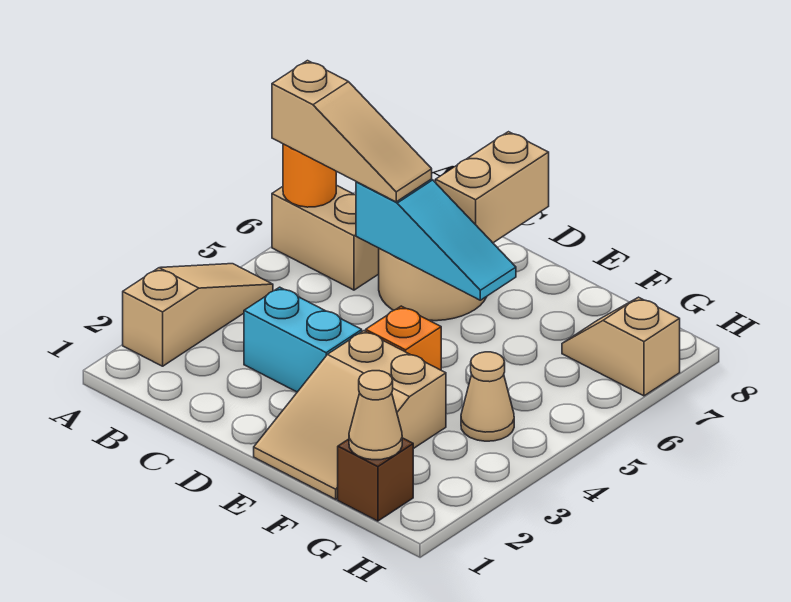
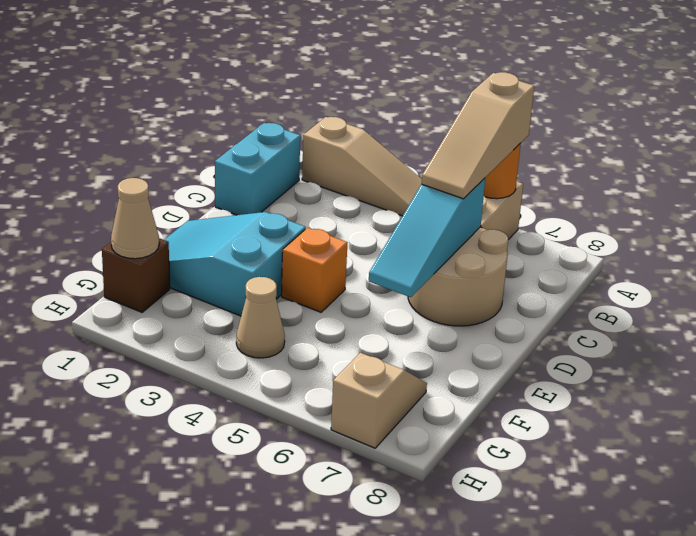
cyan brick C3:D3 level 1 -> cyan brick B1:C1 level 1
tan brick D7:D8 level 2 -> none
tan slope E1:F3 level 1 top 3 -> cyan slope E1:F3 level 1 top 3

